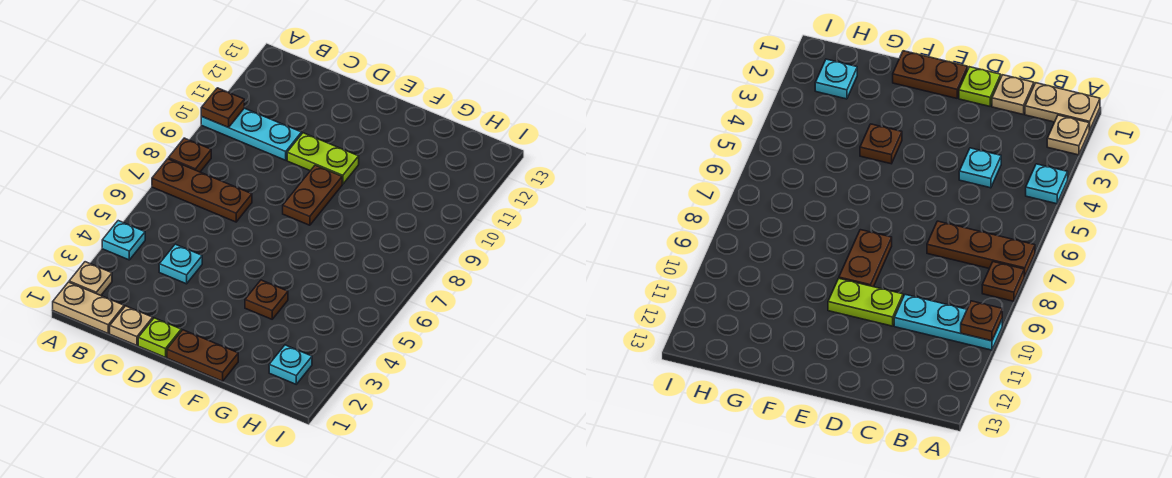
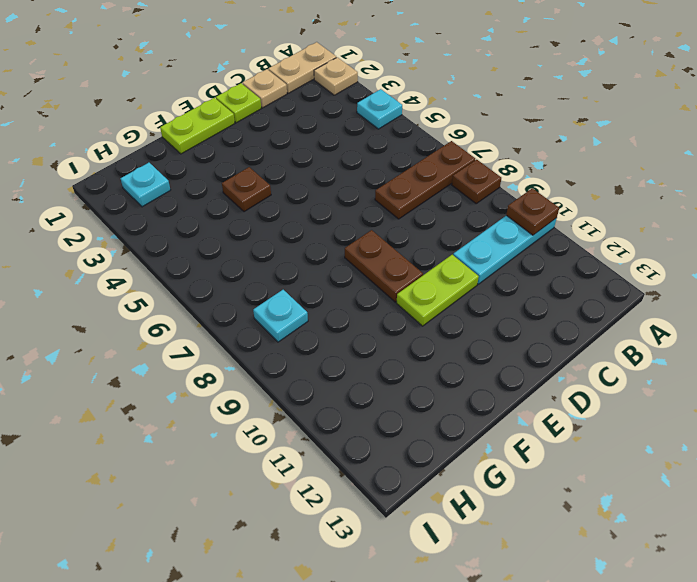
cyan plate C4 level 1 -> cyan plate H8 level 1
brown plate E1:F1 level 1 -> lime plate E1:F1 level 1

